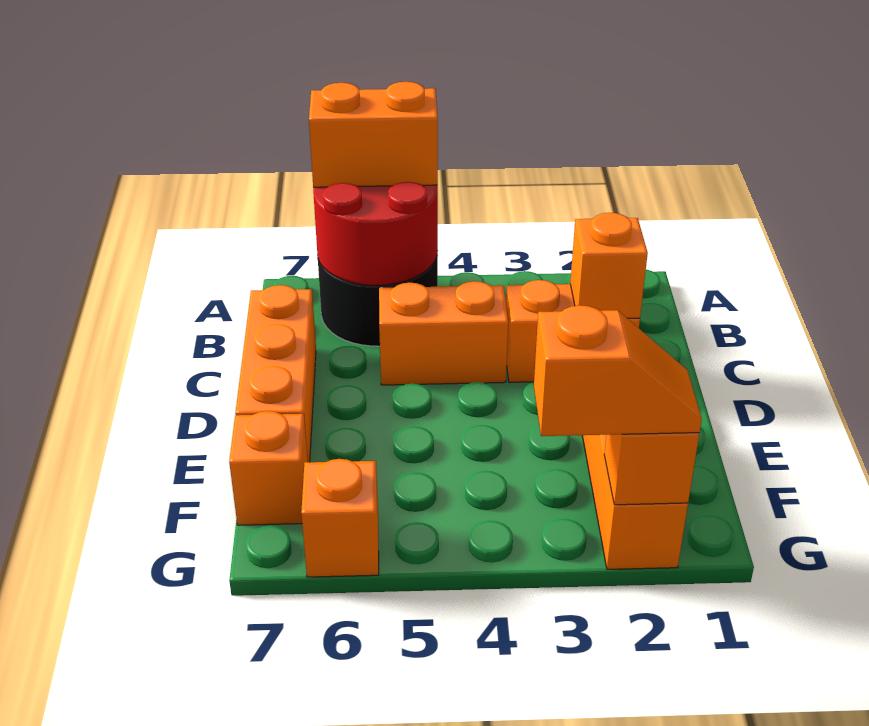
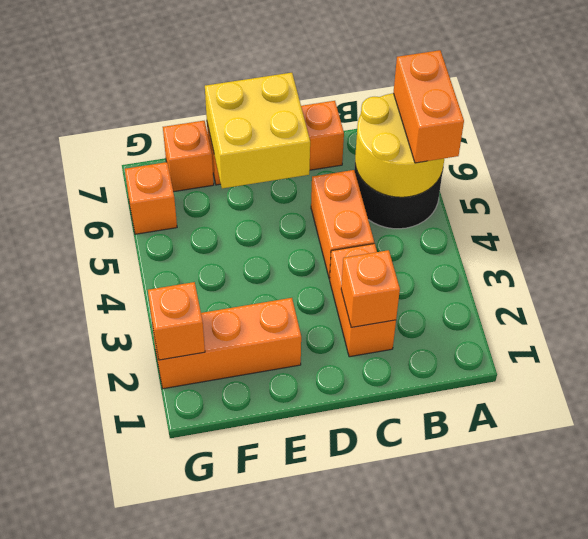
red round brick A5:B6 level 2 -> yellow round brick A5:B6 level 2
none -> yellow brick D6:E7 level 2
orange slope G2:G3 level 3 top 3 -> none

